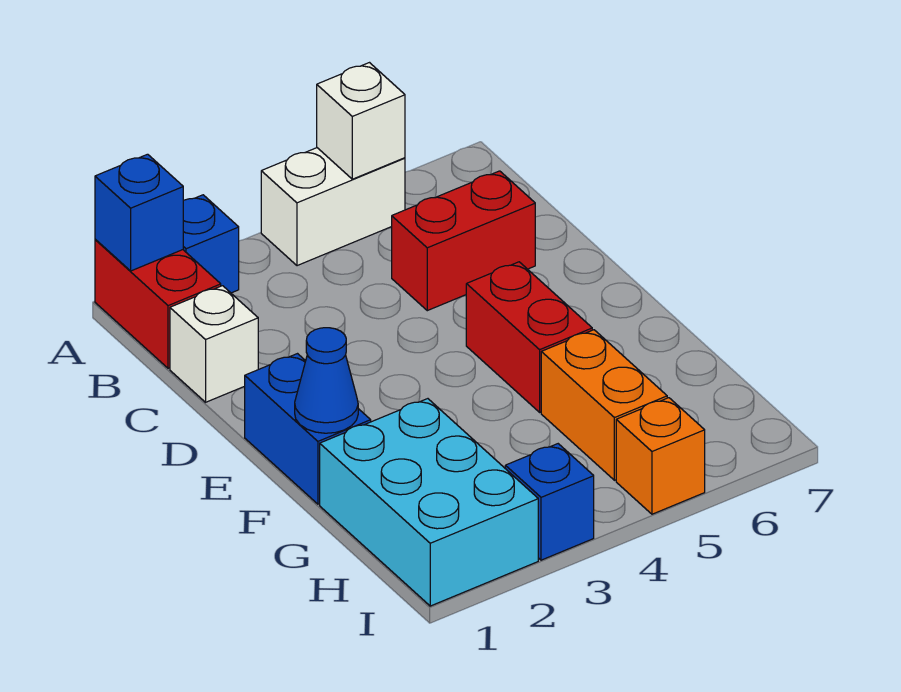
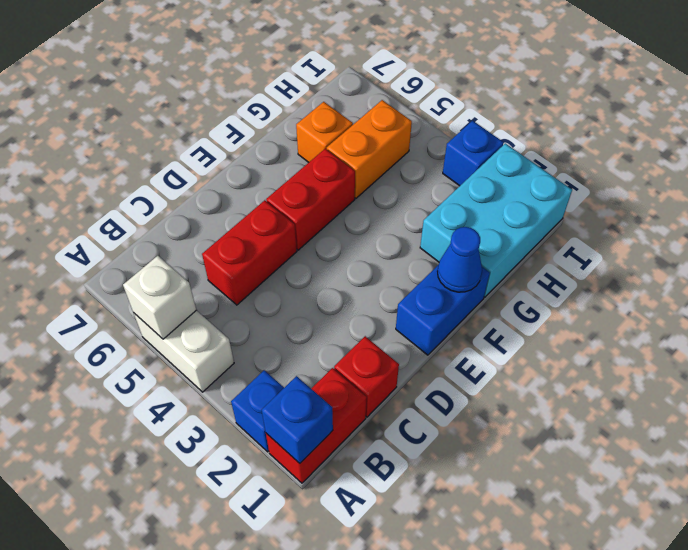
white brick C1 level 1 -> red brick C1 level 1
red brick C5:C6 level 1 -> red brick C5:D5 level 1
orange brick I5 level 1 -> orange brick G6 level 1

